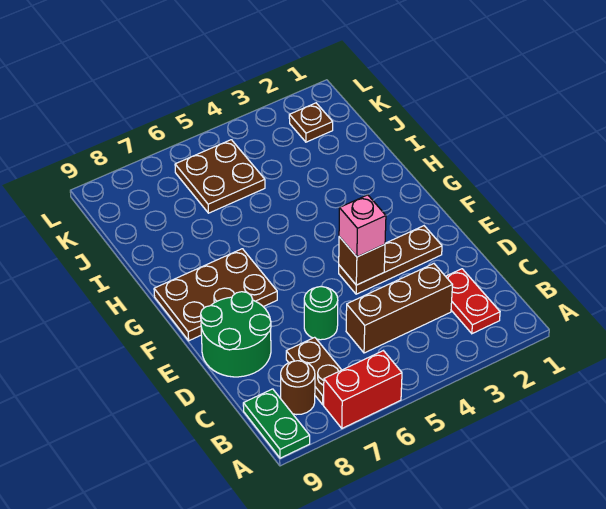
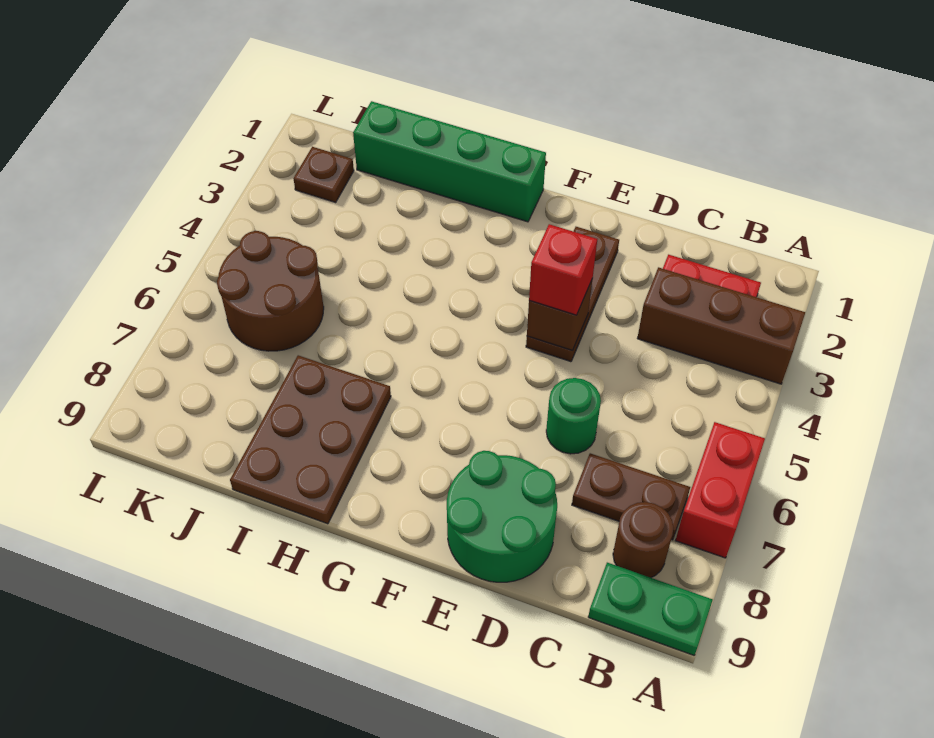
brown brick C3:C5 level 1 -> brown brick A3:C3 level 1
pink brick E4 level 3 -> red brick E4 level 3
brown plate F7:G9 level 1 -> brown plate H7:I9 level 1
none -> green brick G1:J1 level 1
brown plate J5:K6 level 1 -> brown round brick J5:K6 level 1

